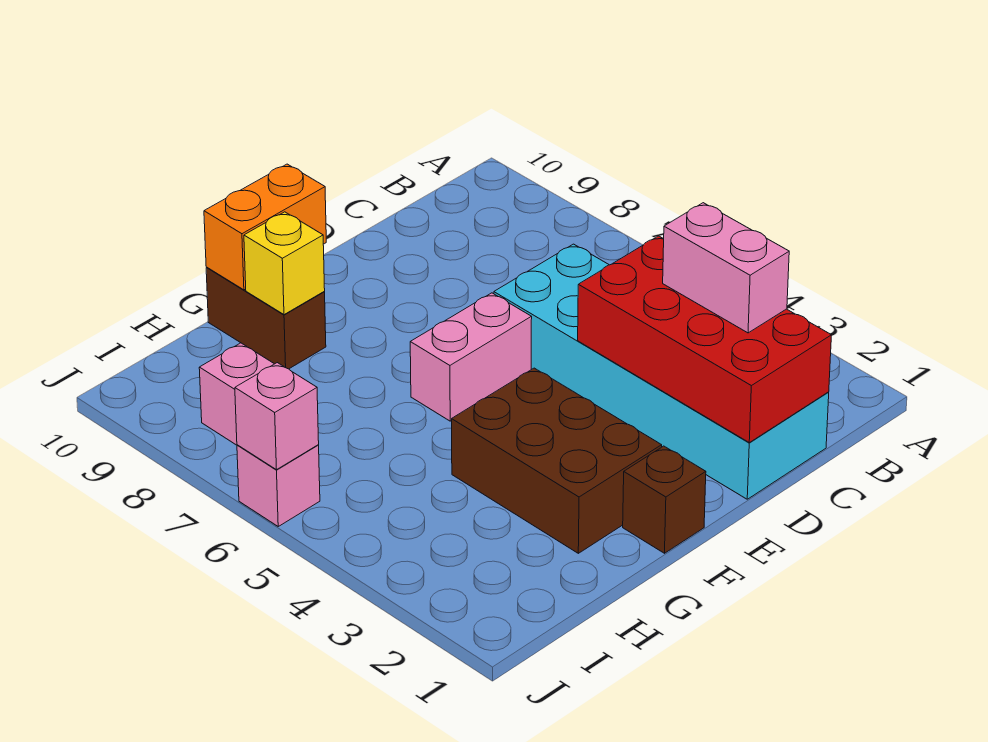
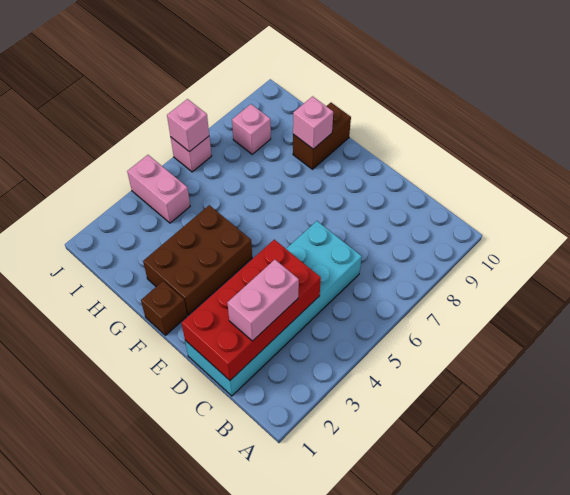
pink brick E6:F6 level 1 -> pink brick I4:J4 level 1
orange brick F10:G10 level 2 -> none
yellow brick G9 level 2 -> pink brick G9 level 2

